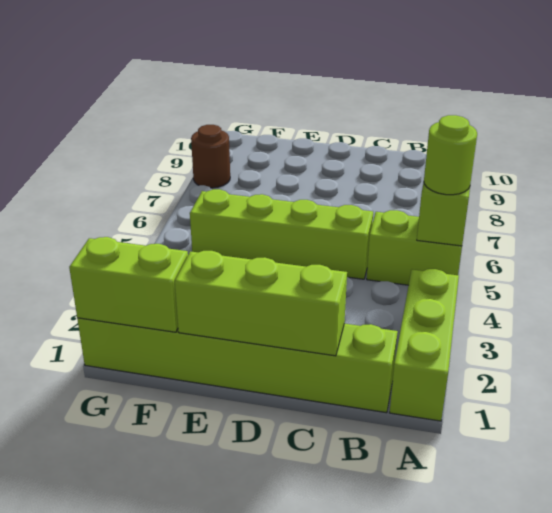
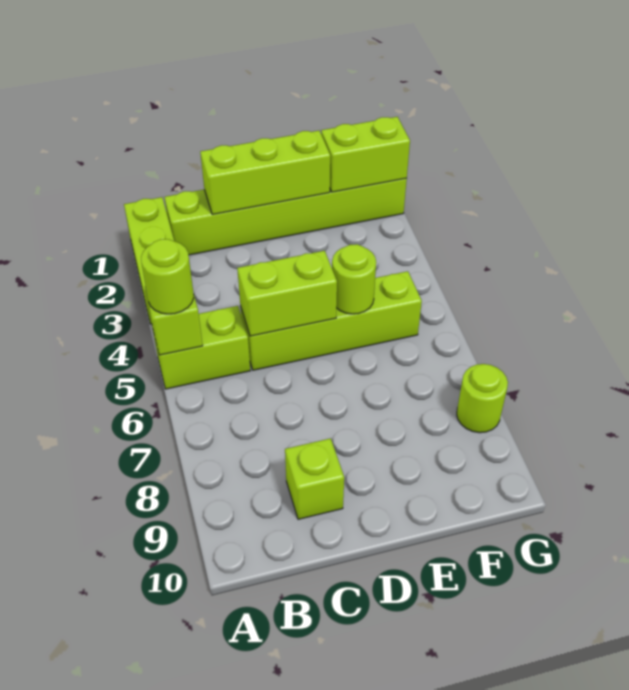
none -> lime brick C5:D5 level 2
none -> lime brick C9 level 1
none -> lime round brick E5 level 2
brown round brick G8 level 1 -> lime round brick G8 level 1

